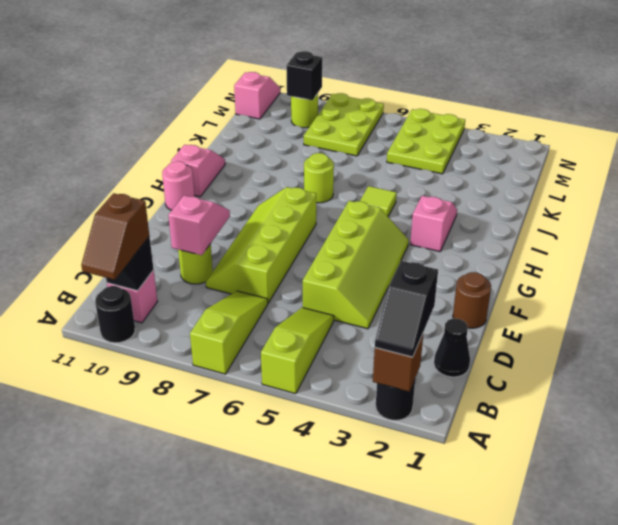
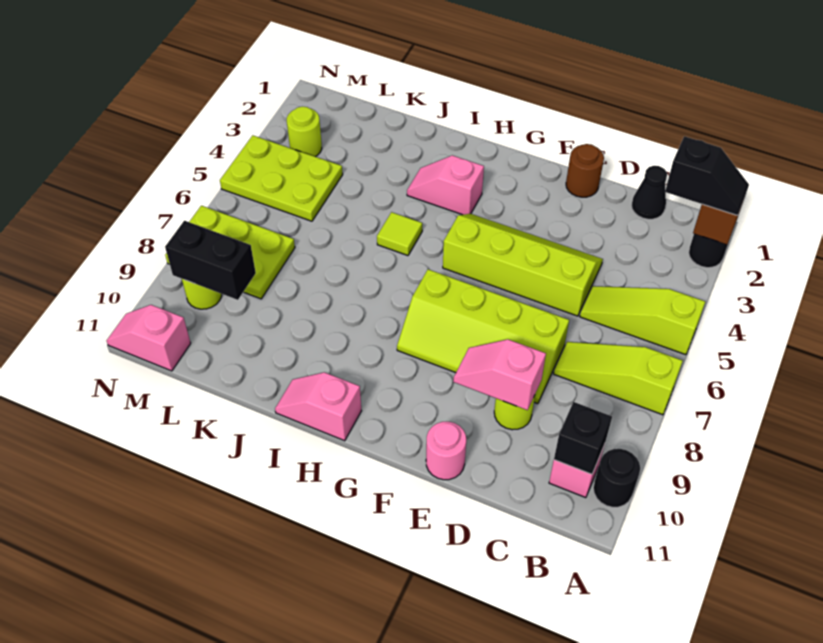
brown slope A10:B10 level 3 top B -> none
pink round brick G11 level 1 -> pink round brick E11 level 1
lime round brick I7 level 1 -> lime round brick M3 level 1
black brick M9 level 2 -> black brick L9:M9 level 2

